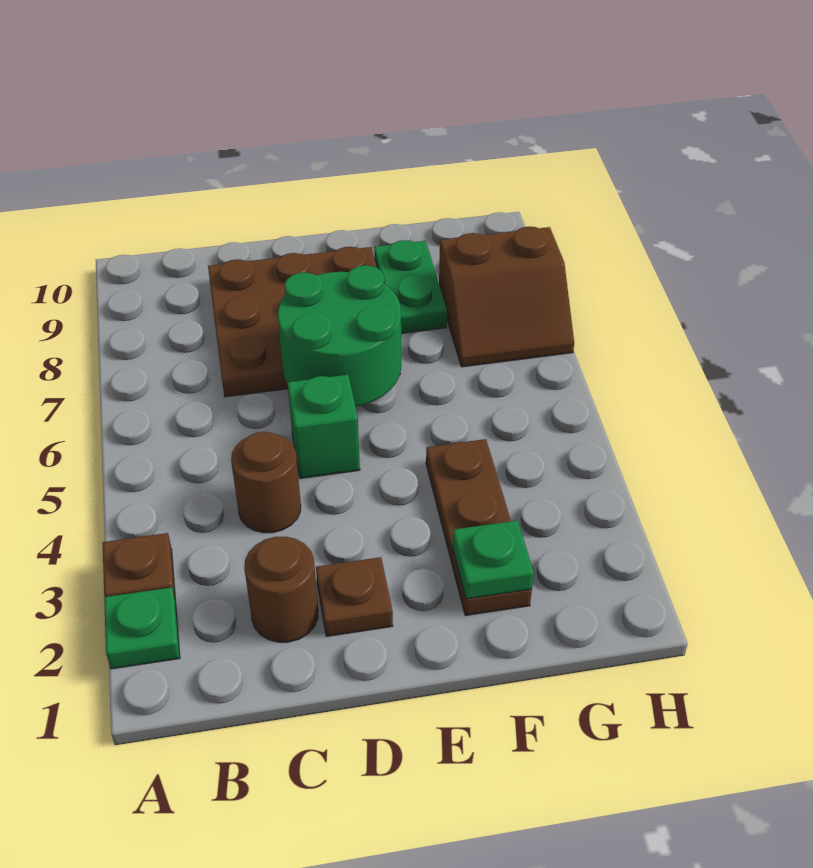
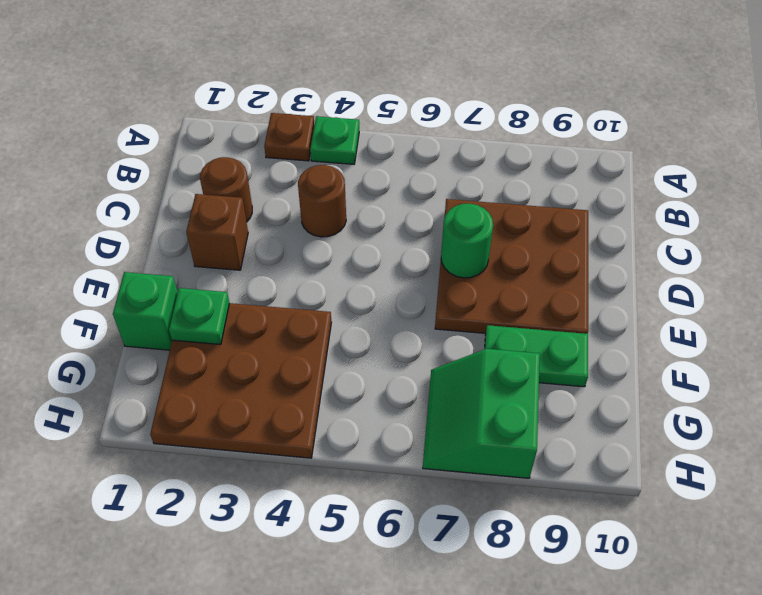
green plate A2 level 1 -> green plate A4 level 1
brown plate D2 level 1 -> brown brick D2 level 1
green brick D5 level 1 -> green brick F1 level 1
green round brick D6:E7 level 2 -> green round brick D7 level 2
brown plate F2:F4 level 1 -> brown plate F2:H4 level 1
brown slope G7:H8 level 1 top 8 -> green slope G7:H8 level 1 top 8

